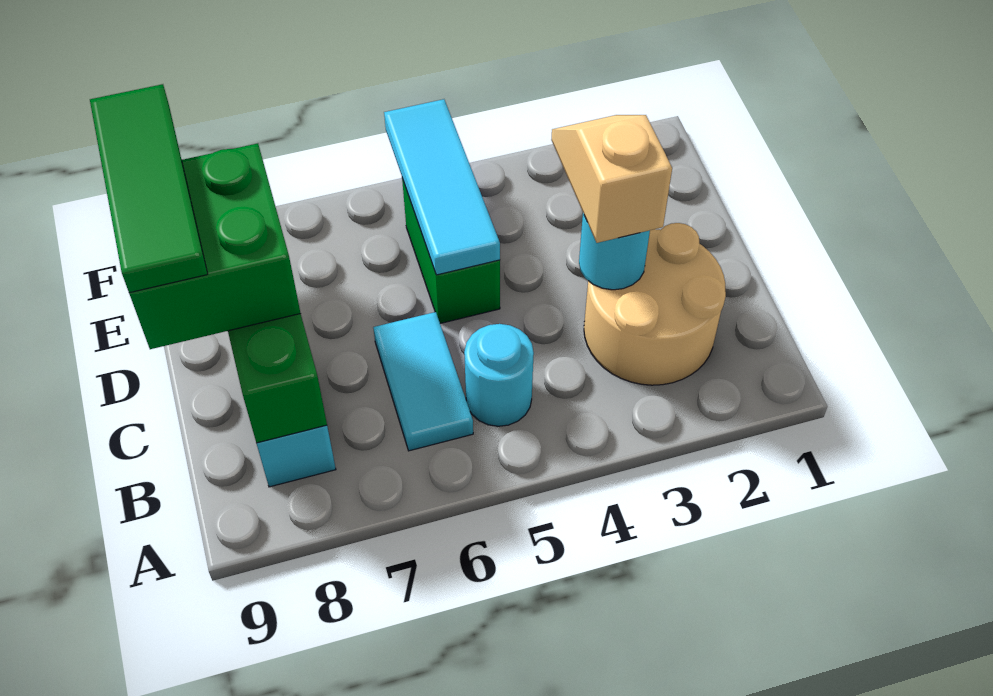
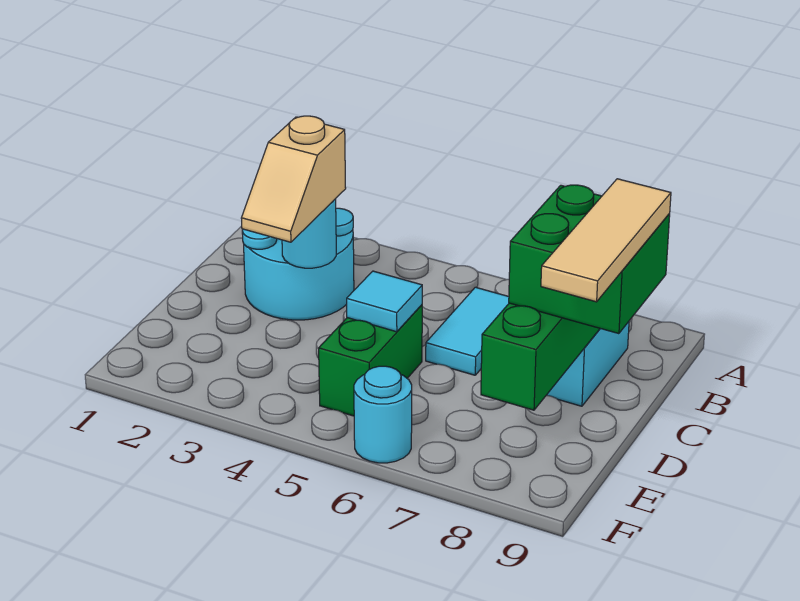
tan round brick B2:C3 level 1 -> cyan round brick B2:C3 level 1
cyan round brick B5 level 1 -> cyan round brick F6 level 1
green tile C9:E9 level 4 -> tan tile C9:E9 level 4
cyan tile D5:F5 level 2 -> cyan tile D5 level 2

